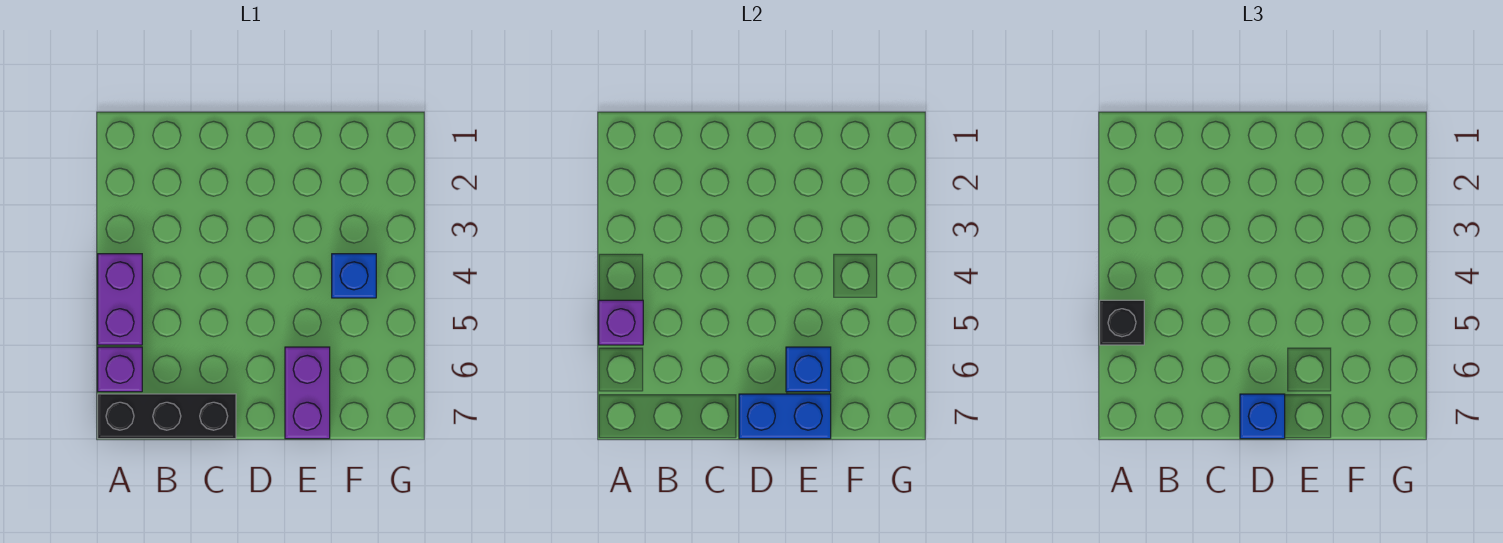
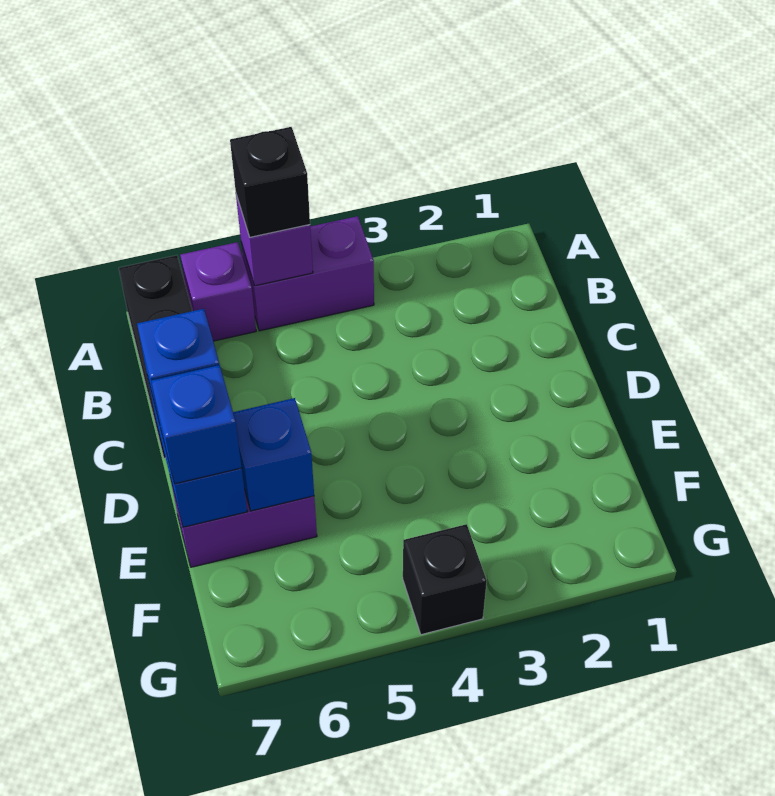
blue brick F4 level 1 -> blue brick E7 level 3
none -> black brick G4 level 1

